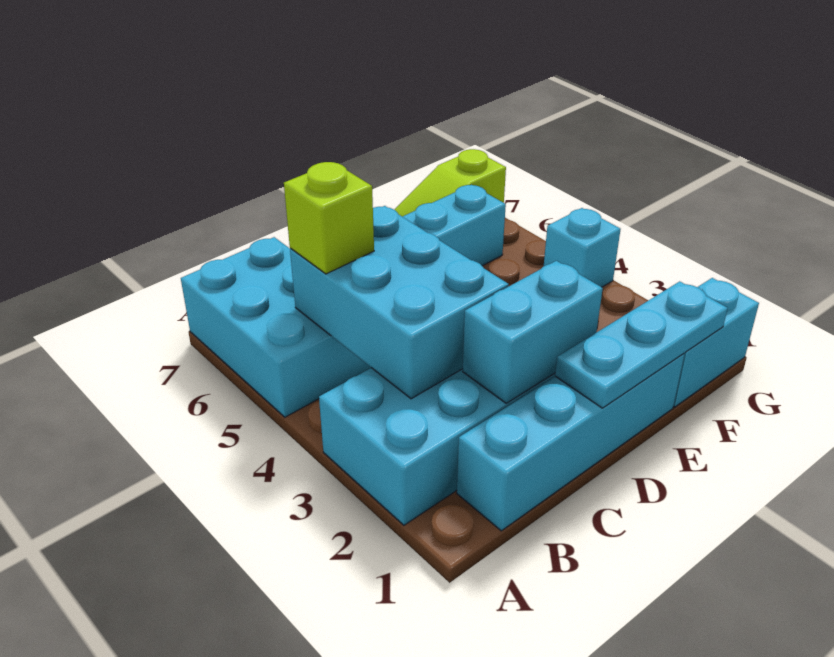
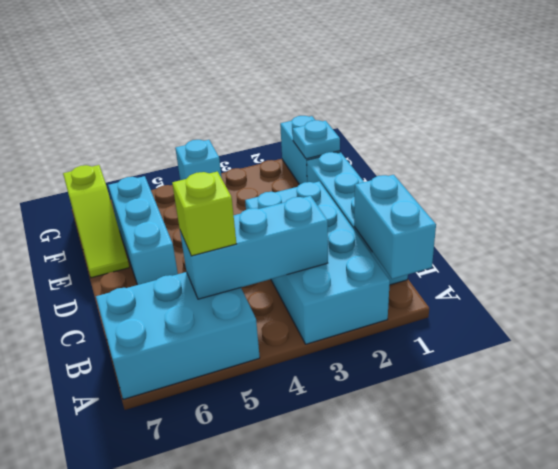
cyan brick B3:C5 level 2 -> cyan brick B3:B5 level 2
cyan brick C2:D2 level 2 -> cyan brick A1:B1 level 2
cyan plate D1:F1 level 2 -> cyan plate F1 level 2

